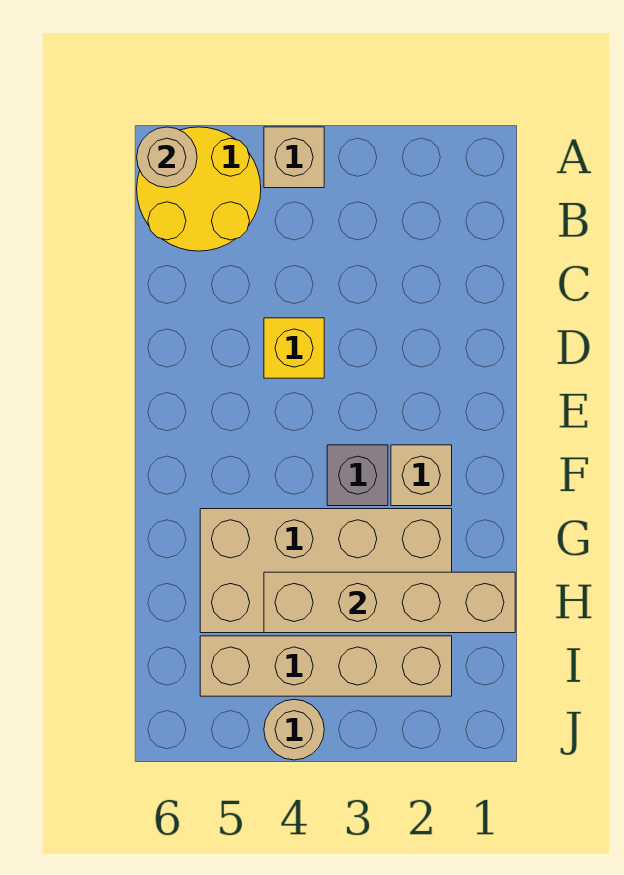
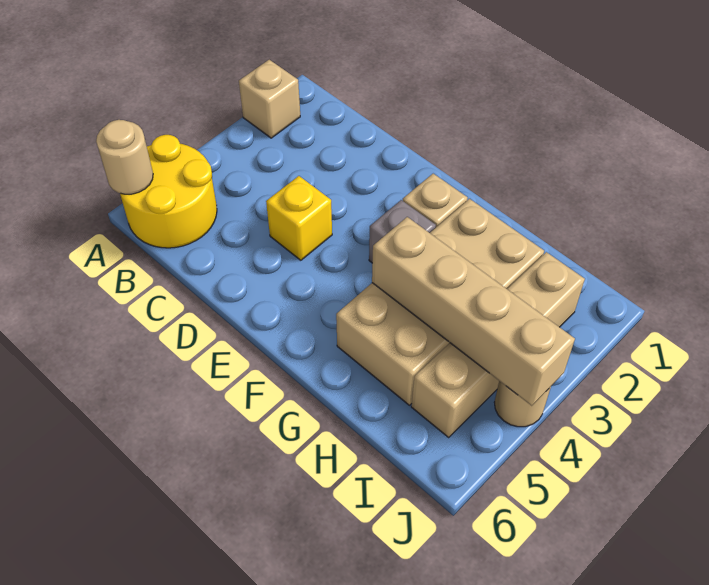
tan brick A4 level 1 -> tan brick A2 level 1
tan brick H1:H4 level 2 -> tan brick G4:J4 level 2

